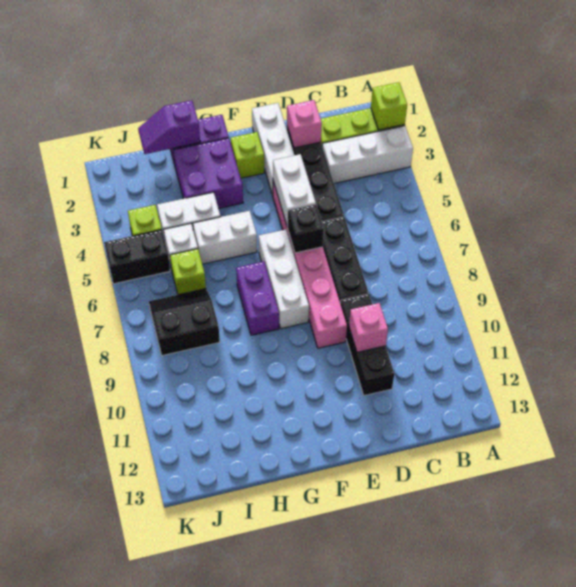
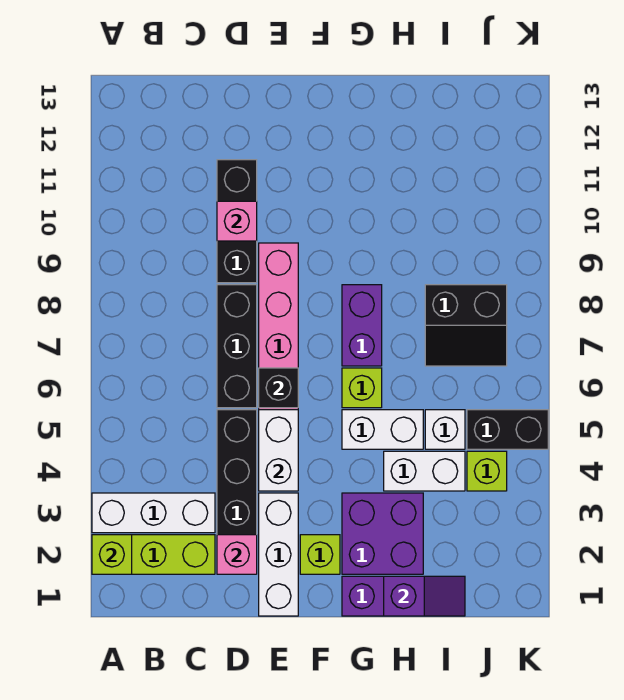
white brick F6:F8 level 1 -> none
lime brick I6 level 1 -> lime brick G6 level 1

